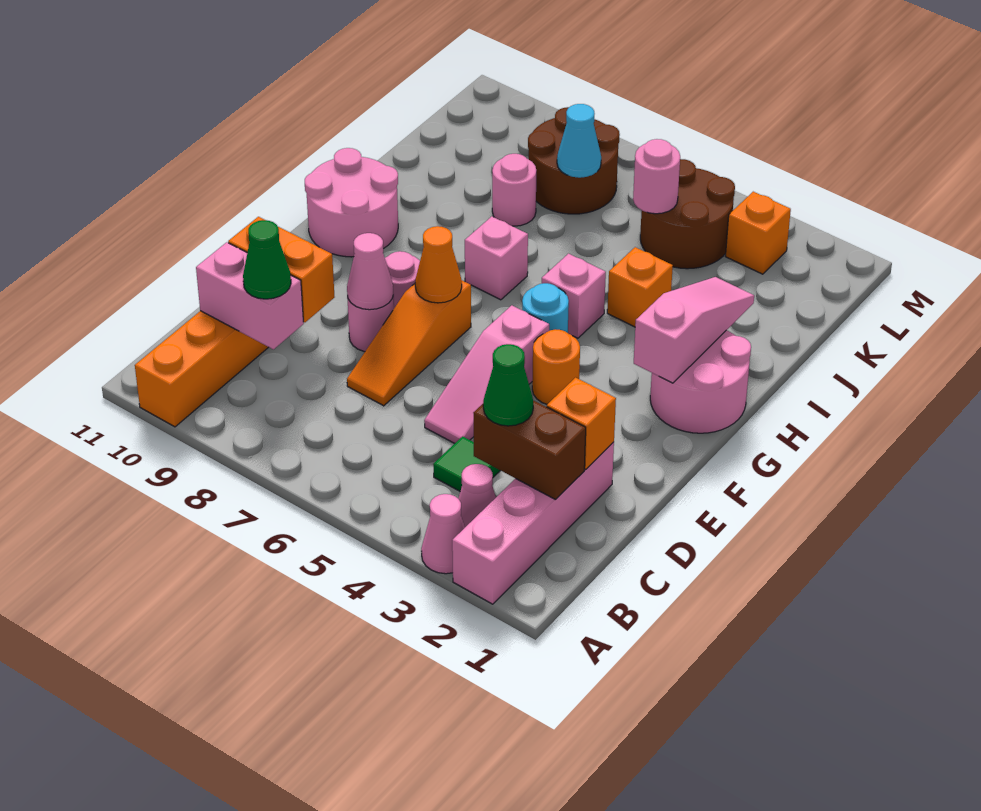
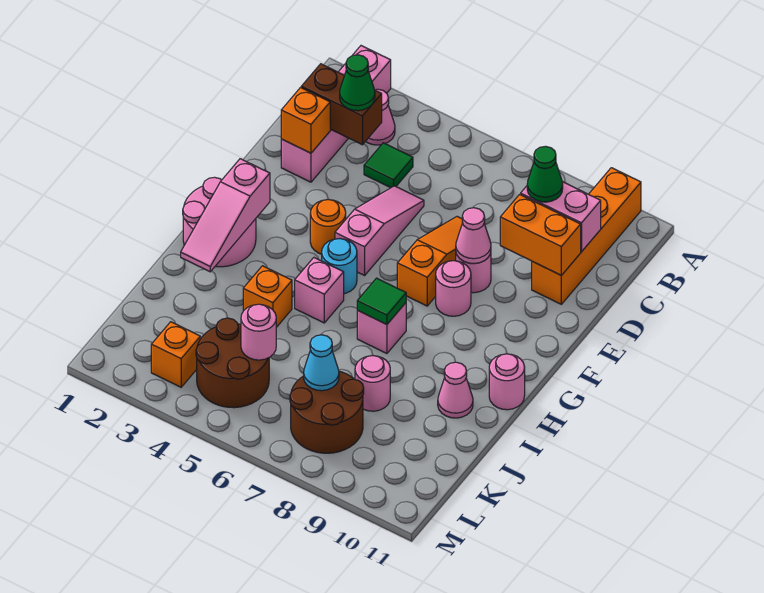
pink cone A3 level 1 -> pink cone I10 level 1
orange cone F7 level 2 -> none
pink round brick G10:H11 level 1 -> pink round brick H11 level 1
none -> green tile H7 level 2

